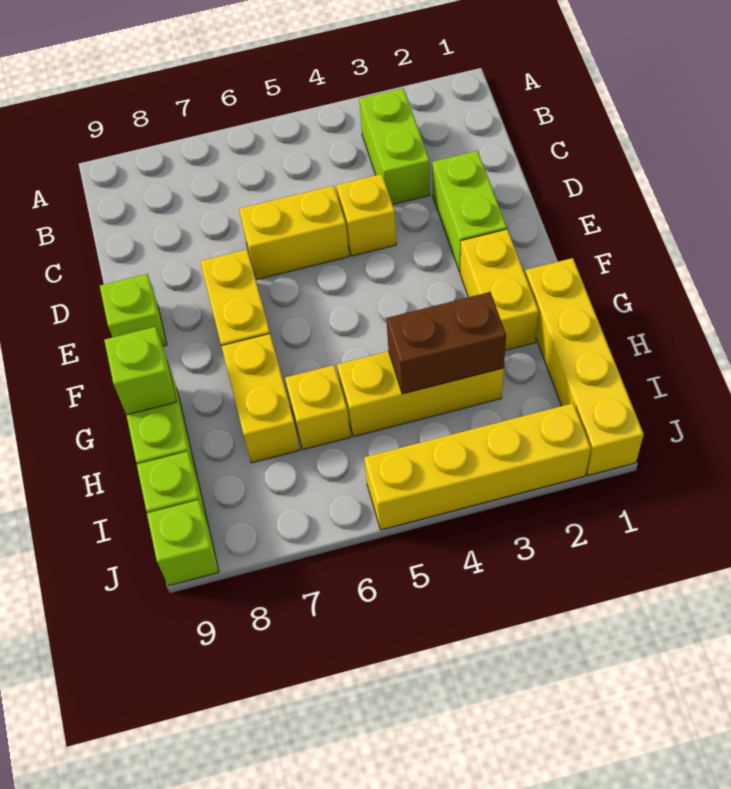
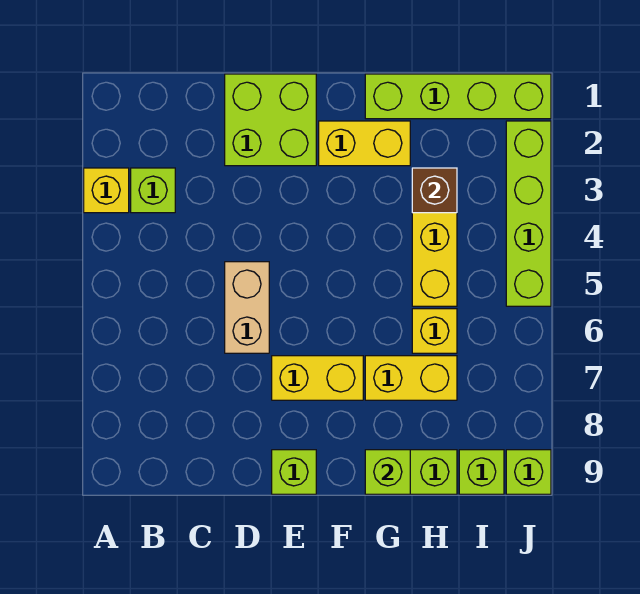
lime brick B3:C3 level 1 -> lime brick B3 level 1
lime brick D2:E2 level 1 -> lime brick D1:E2 level 1
yellow brick D4 level 1 -> yellow brick A3 level 1
yellow brick D5:D6 level 1 -> tan brick D5:D6 level 1
yellow brick G1:J1 level 1 -> lime brick G1:J1 level 1
brown brick H3:H4 level 2 -> brown brick H3 level 2
yellow brick J2:J5 level 1 -> lime brick J2:J5 level 1

